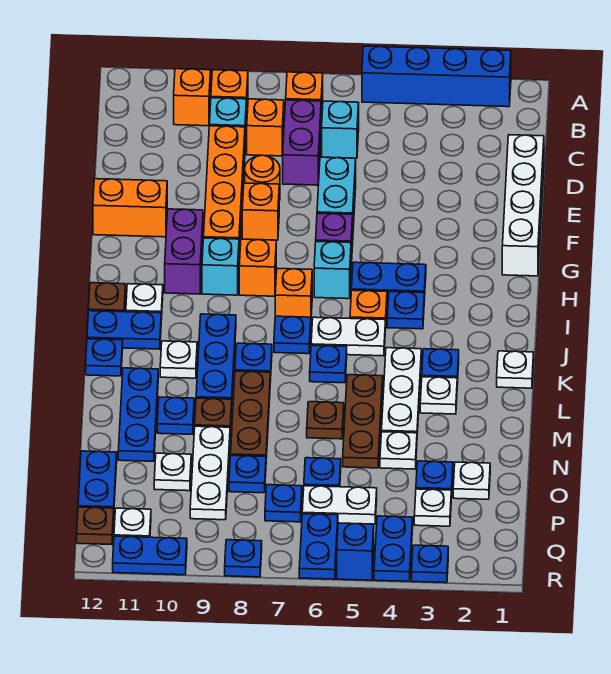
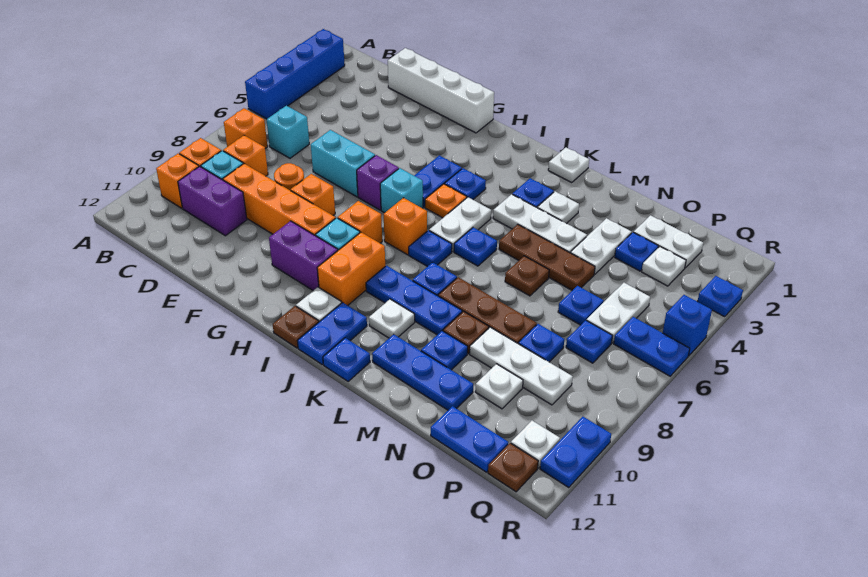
purple brick C7:D7 level 1 -> purple brick C10:D10 level 1
orange brick F11:F12 level 1 -> orange brick I9:I10 level 1
white plate N4 level 1 -> white plate N3:N4 level 1
white plate O2 level 1 -> white plate O2:P2 level 1
blue plate Q4:R4 level 1 -> none
blue plate R8 level 1 -> none

